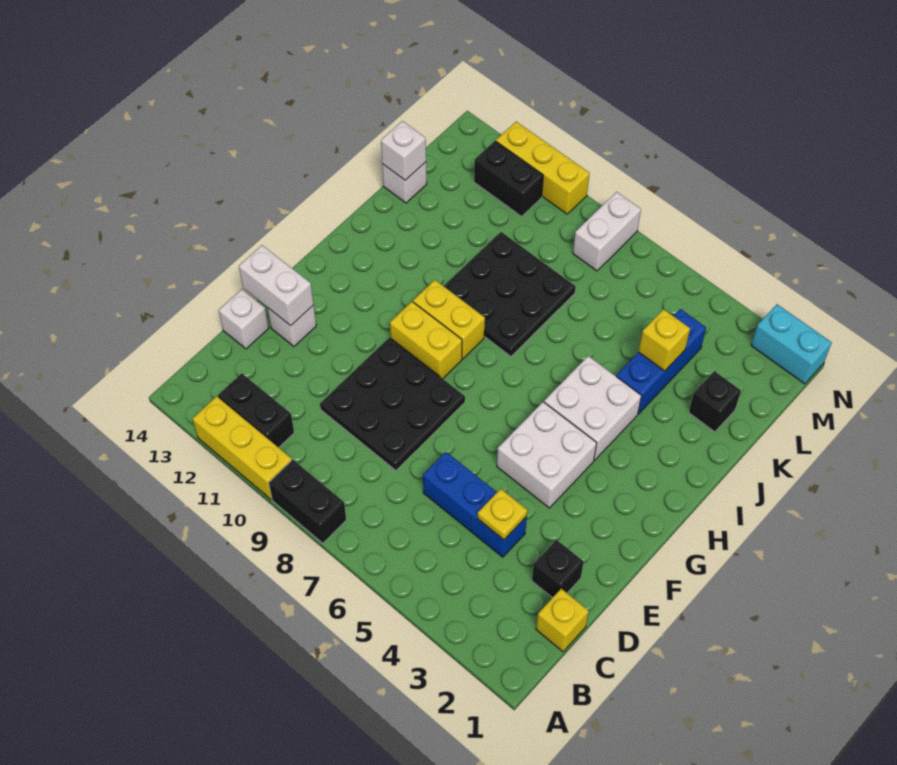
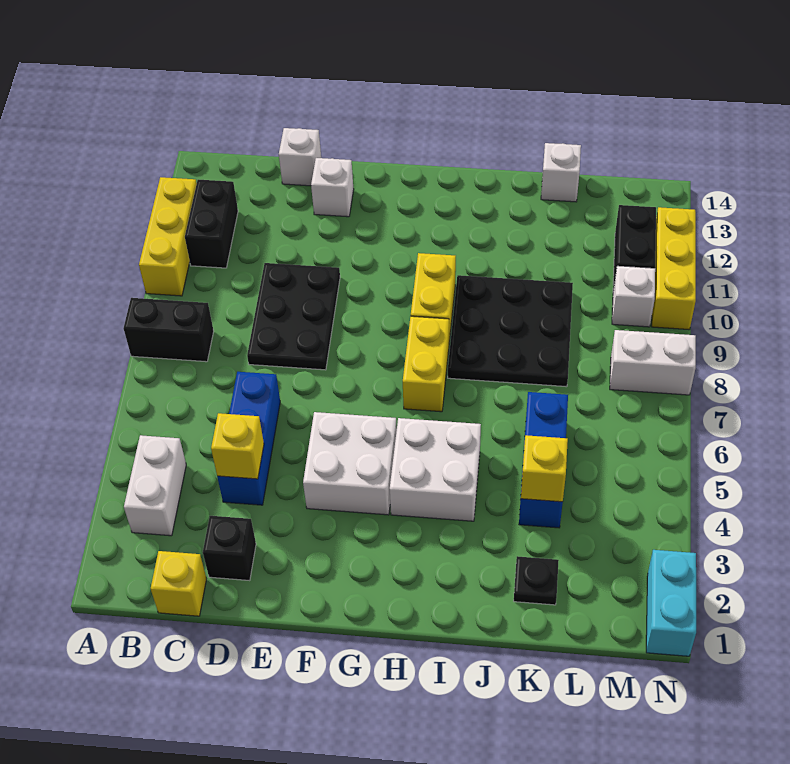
black brick A8:A9 level 1 -> black brick A8:B8 level 1
yellow plate D4 level 2 -> yellow brick D4 level 2
black plate D8:F10 level 1 -> black plate D8:E10 level 1
white brick E13:E14 level 2 -> white brick B3:B4 level 1
yellow brick G9:G10 level 1 -> yellow brick H7:H8 level 1
blue brick J4:L4 level 1 -> blue brick K4:K6 level 1
black brick K2 level 1 -> black plate K2 level 1
white brick K14 level 2 -> white brick M10 level 1

